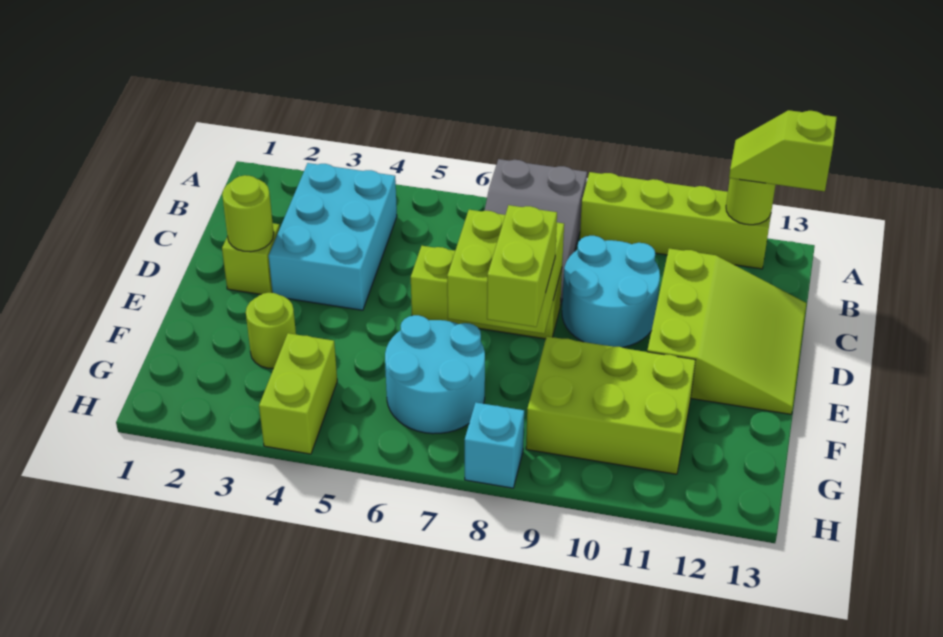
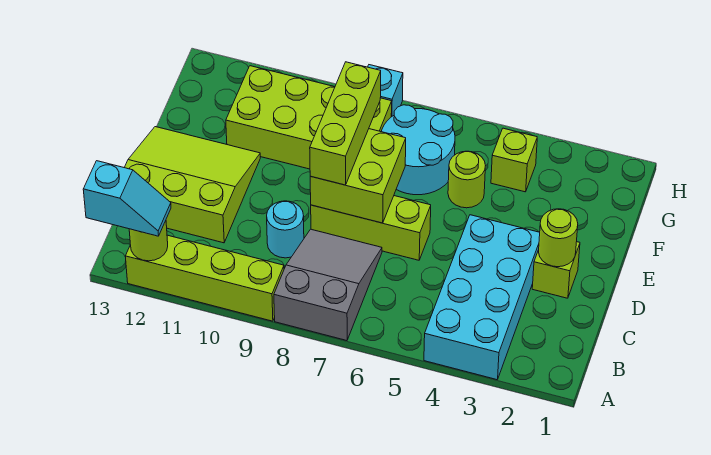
lime slope A12:A13 level 3 top 13 -> cyan slope A12:A13 level 3 top 13
cyan brick B3:D4 level 1 -> cyan brick A3:D4 level 1
cyan round brick C9:D10 level 1 -> cyan round brick C9 level 1
lime slope C11:E13 level 1 top 11 -> lime slope C11:E13 level 1 top C
lime brick E8:F8 level 3 -> lime brick D8:F8 level 3
lime round brick F3 level 1 -> lime round brick F5 level 1
lime brick F9:G11 level 1 -> lime brick F8:G11 level 1
lime brick G4:H4 level 1 -> lime brick G4 level 1

